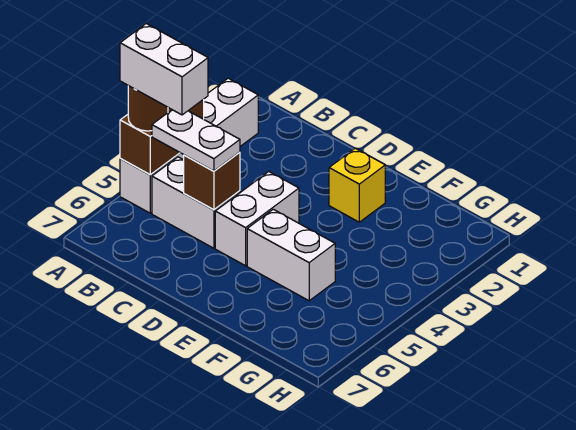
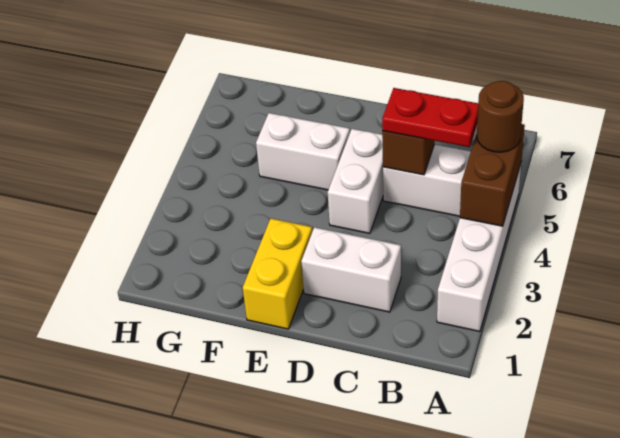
white brick A5:B5 level 4 -> white brick C2:D2 level 1
white plate B5:C5 level 3 -> red plate B5:C5 level 3
yellow brick E2 level 1 -> yellow brick E1:E2 level 1

